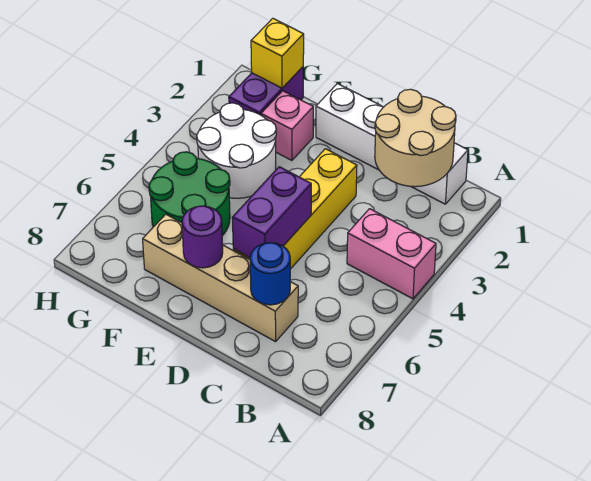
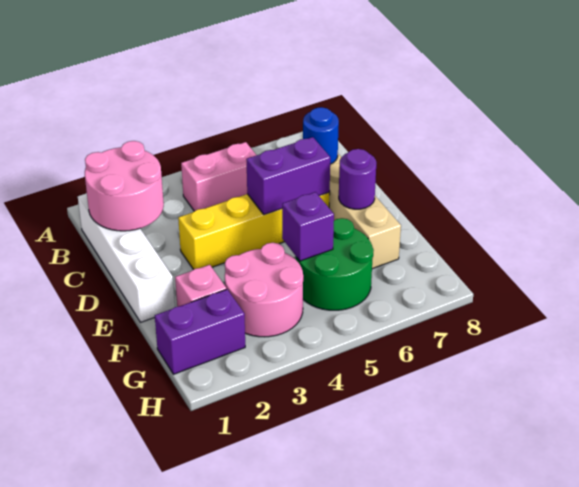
pink brick A4:B4 level 1 -> pink brick B4:B5 level 1
tan round brick B1:C2 level 2 -> pink round brick B1:C2 level 2
white round brick F3:G4 level 1 -> pink round brick F3:G4 level 1
none -> purple brick F5 level 2
yellow brick G1 level 2 -> none

